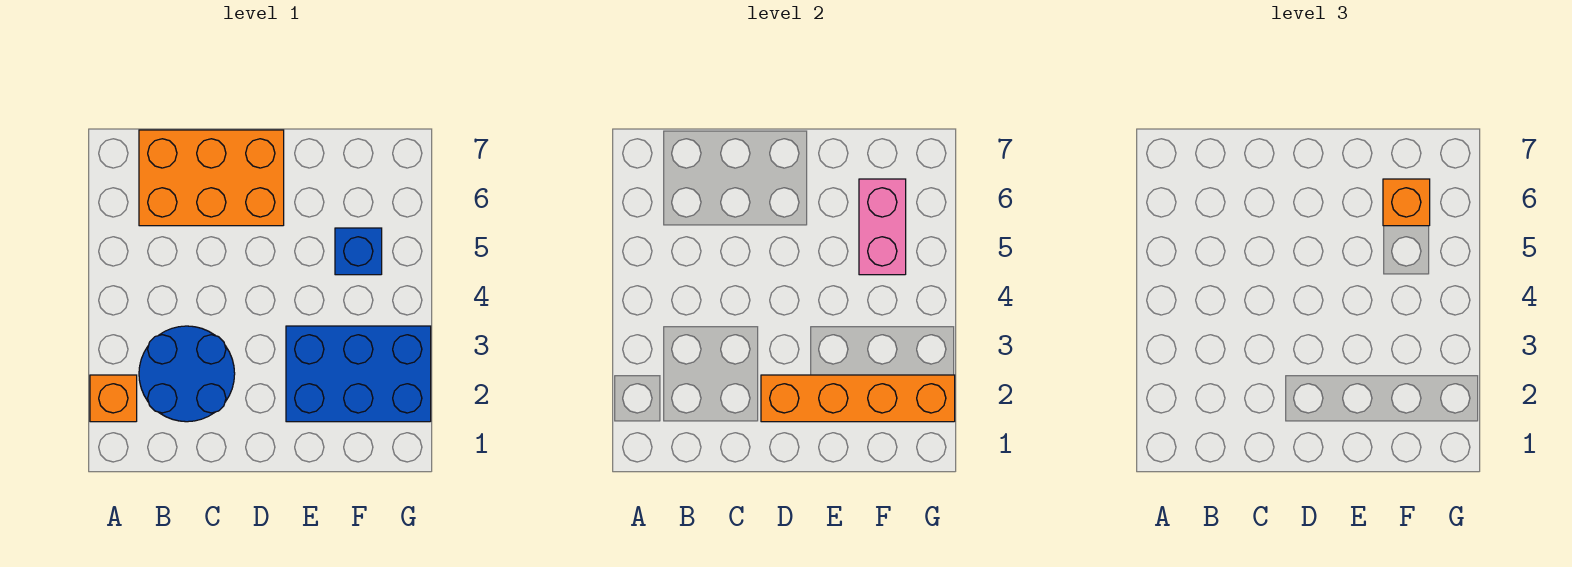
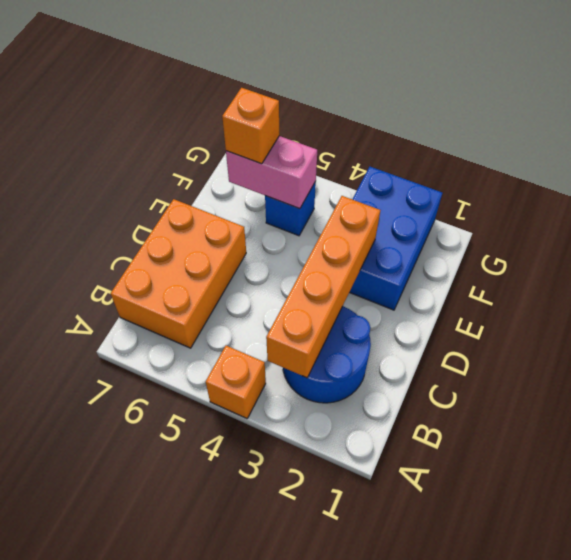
orange brick A2 level 1 -> orange brick A4 level 1
orange brick D2:G2 level 2 -> orange brick B3:E3 level 2

